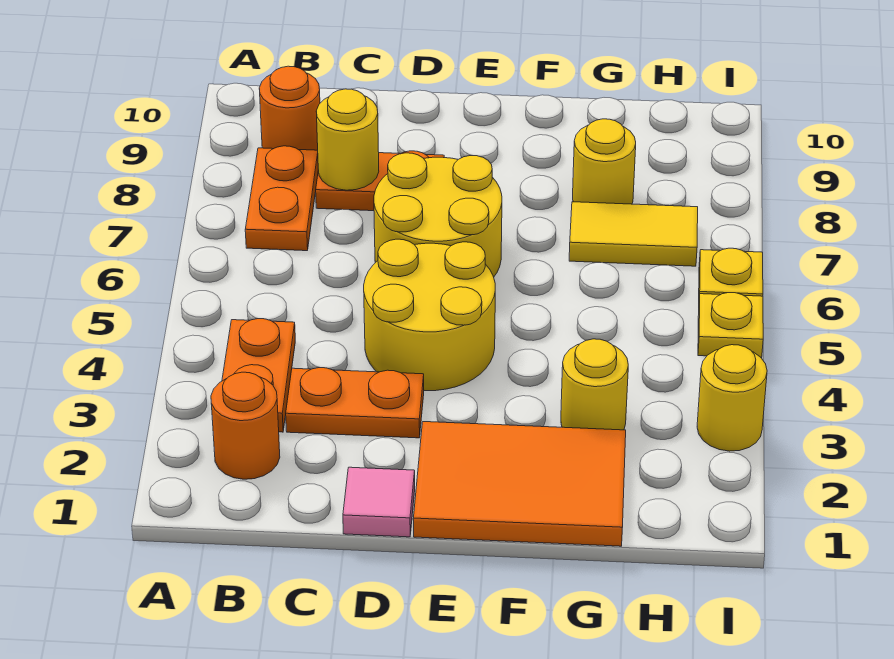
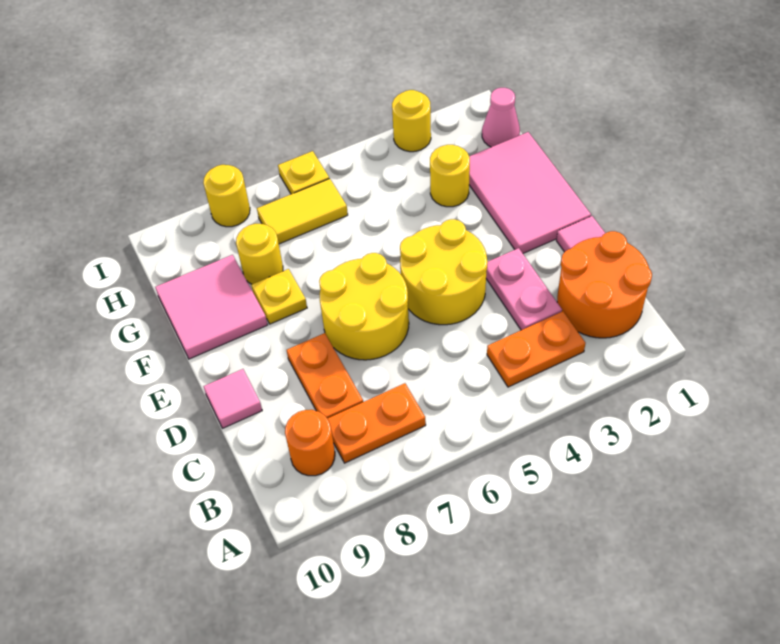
orange round brick B2 level 1 -> orange round brick B1:C2 level 1
orange plate C3:D3 level 1 -> pink plate C3:D3 level 1
yellow round brick C8 level 2 -> yellow round brick I8 level 1
none -> pink tile D10 level 1
orange tile E1:G2 level 1 -> pink tile E1:G2 level 1
none -> pink tile F9:G10 level 1
yellow tile G7:H7 level 1 -> yellow tile H6:H7 level 1
none -> pink cone H1 level 1
yellow plate I5 level 1 -> yellow plate F8 level 1

